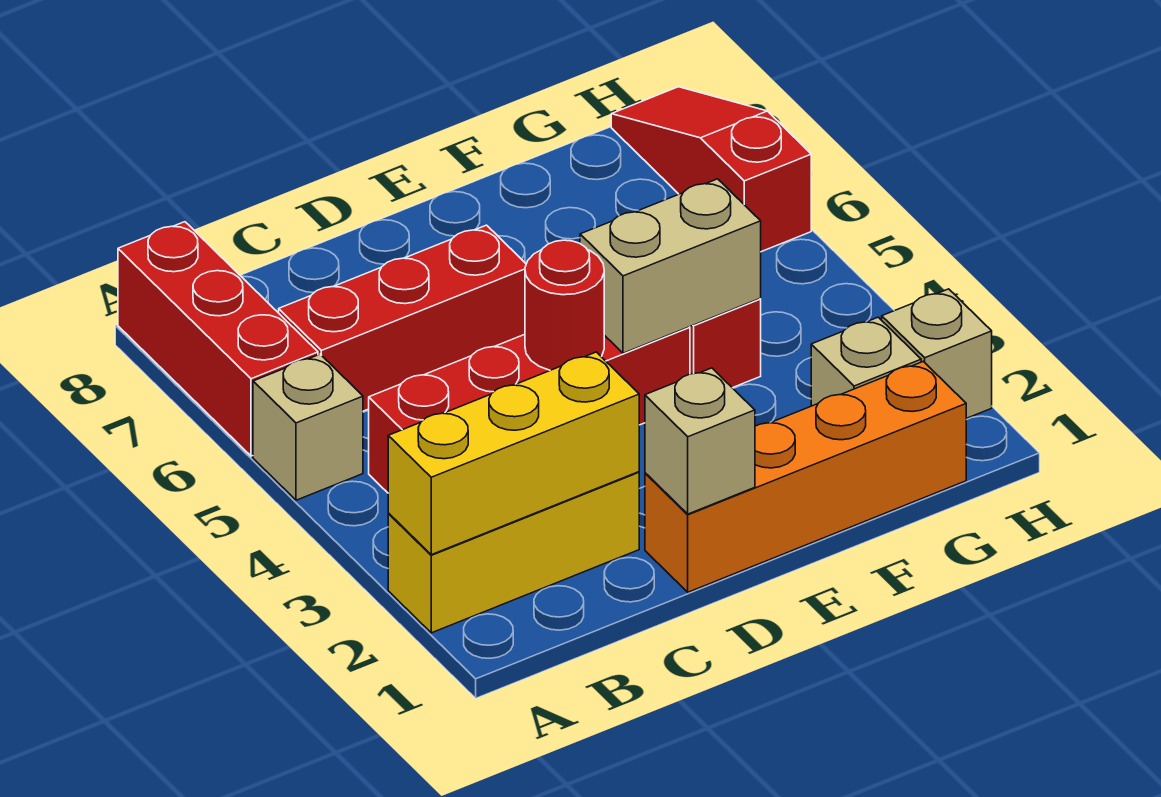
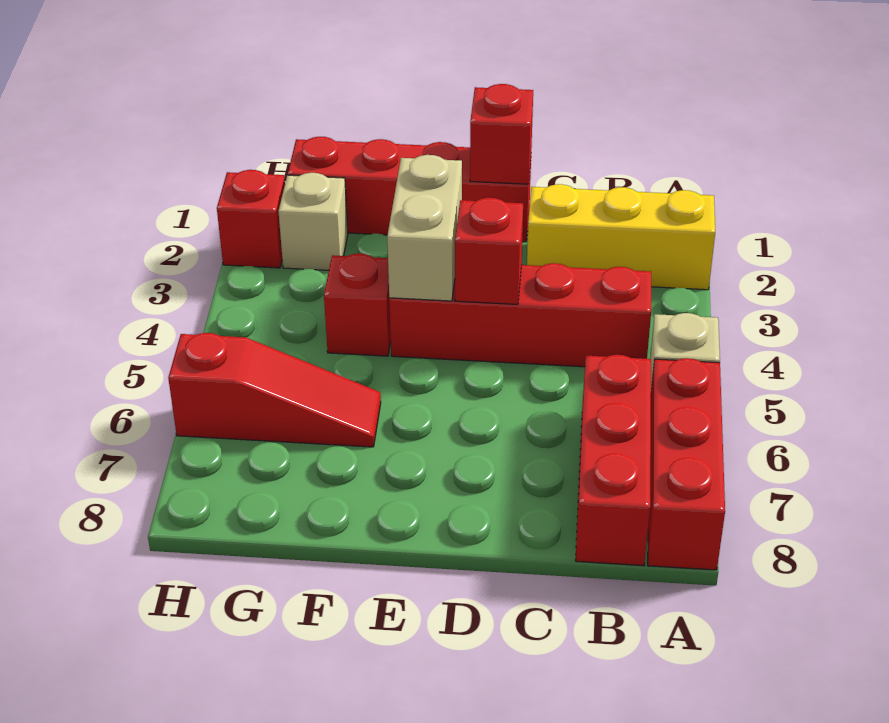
yellow brick A2:C2 level 2 -> none
red brick B6:D6 level 1 -> red brick B6:B8 level 1
orange brick D1:G1 level 1 -> red brick D1:G1 level 1
tan brick D1 level 2 -> red brick D1 level 2
red round brick D4 level 2 -> red brick D4 level 2
tan brick E4:F4 level 2 -> tan brick E3:E4 level 2
tan brick H2 level 1 -> red brick H2 level 1
red slope H6:H8 level 1 top 6 -> red slope F6:H6 level 1 top H

